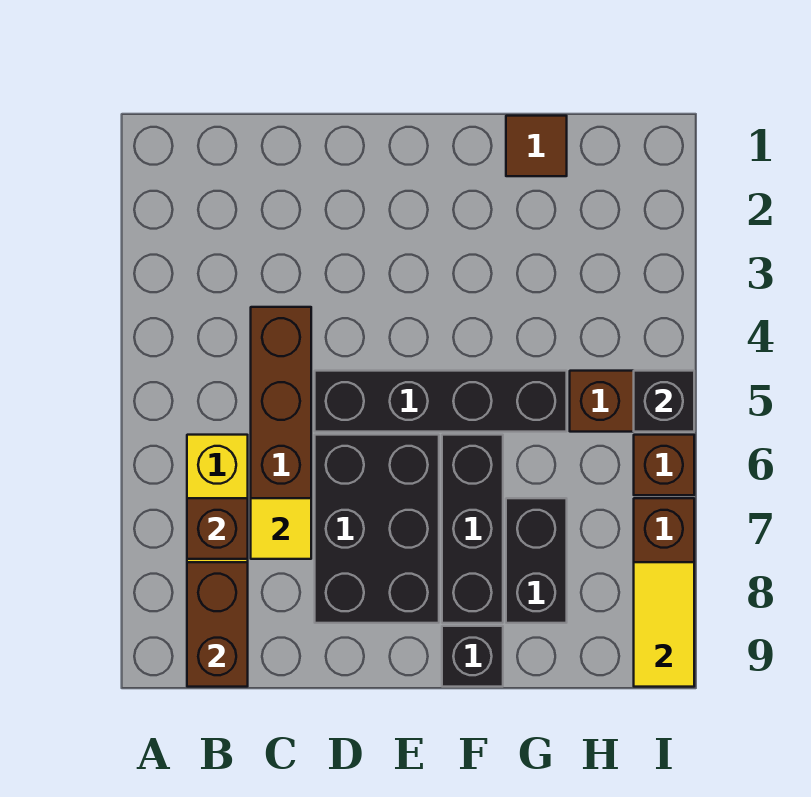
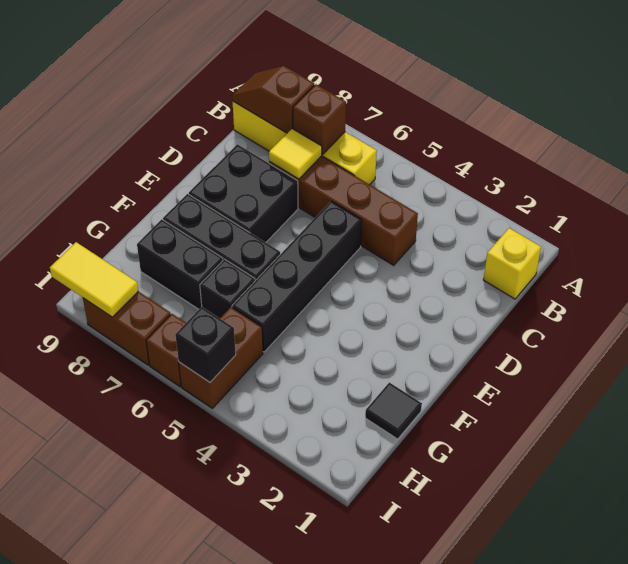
none -> yellow brick B1 level 1
brown brick B8:B9 level 2 -> brown slope B8:B9 level 2 top 8
black brick D6:E8 level 1 -> black brick D7:E8 level 1
black brick F9 level 1 -> black brick G6 level 1
brown tile G1 level 1 -> black tile G1 level 1

